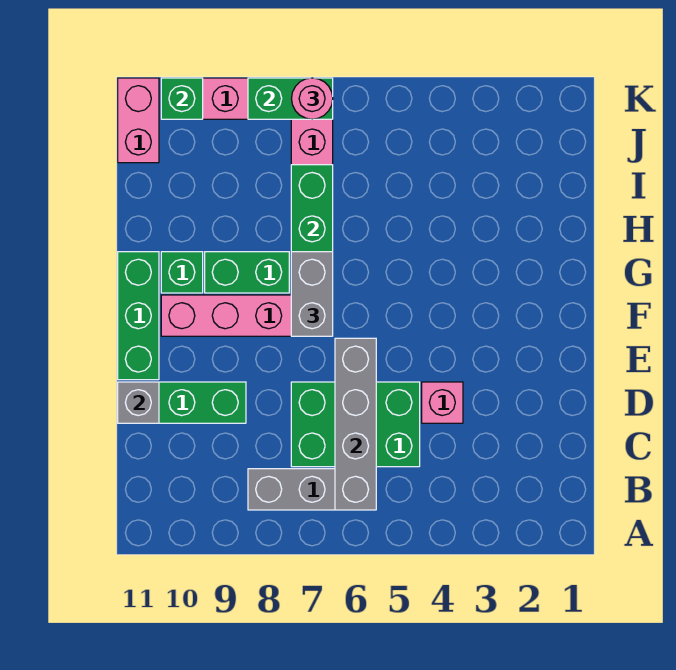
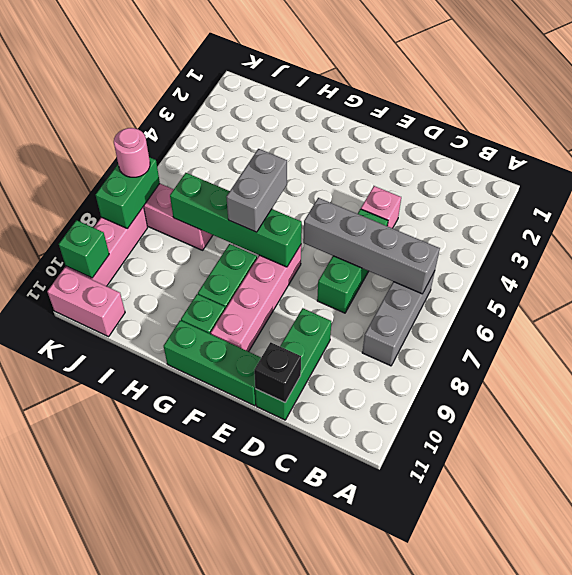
green brick C5:D7 level 1 -> green brick D5:D7 level 1
grey brick D11 level 2 -> black brick D11 level 2
grey brick F7:G7 level 3 -> grey brick G6:G7 level 3

